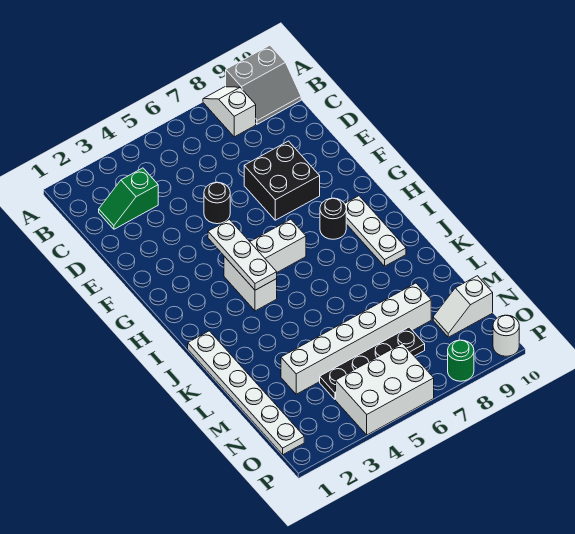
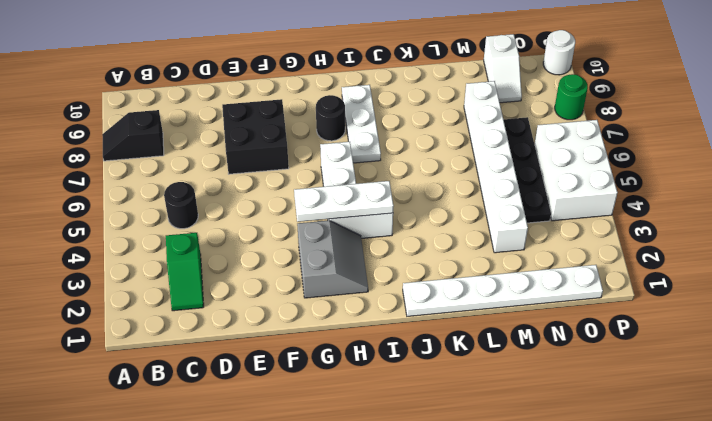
white slope A8:B8 level 1 top B -> black slope A8:B8 level 1 top B
grey slope A9:B10 level 1 top A -> grey slope G2:H3 level 1 top G
black round brick E5 level 1 -> black round brick C5 level 1
white plate H9:J9 level 1 -> white plate I7:I9 level 1

